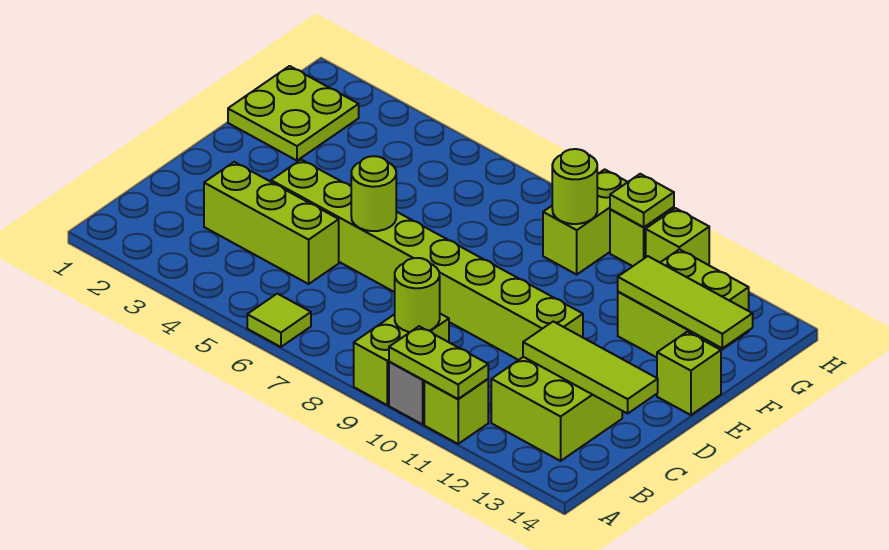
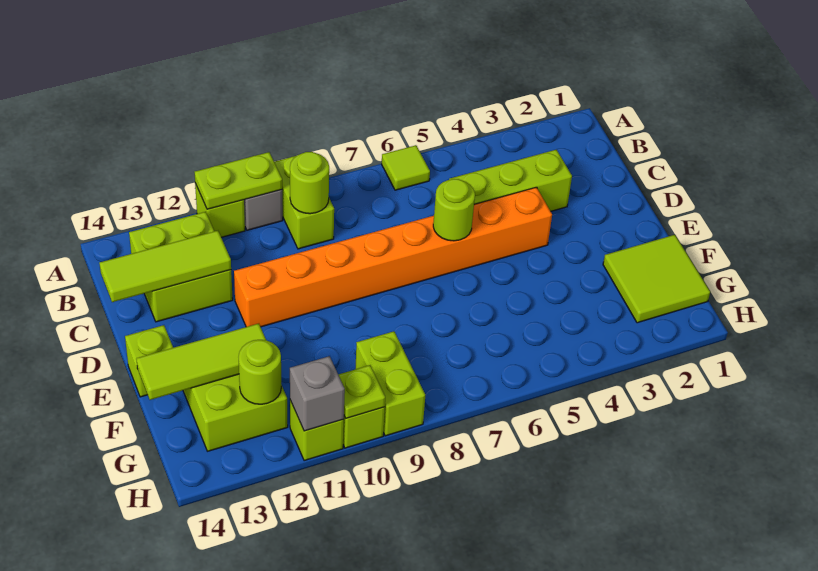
lime brick D4:D11 level 1 -> orange brick D4:D11 level 1
lime plate F1:G2 level 1 -> lime tile F1:G2 level 1
lime round brick G9 level 2 -> lime round brick G12 level 2
none -> grey brick H11 level 2

